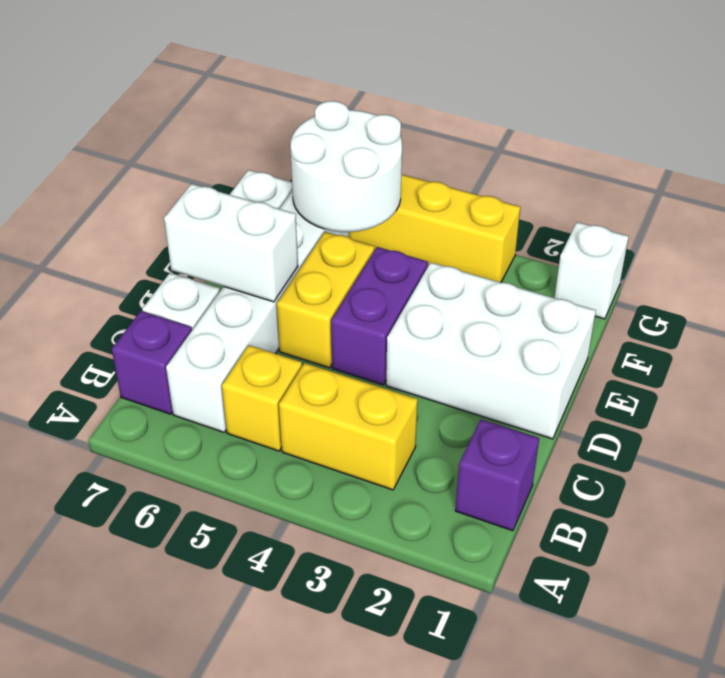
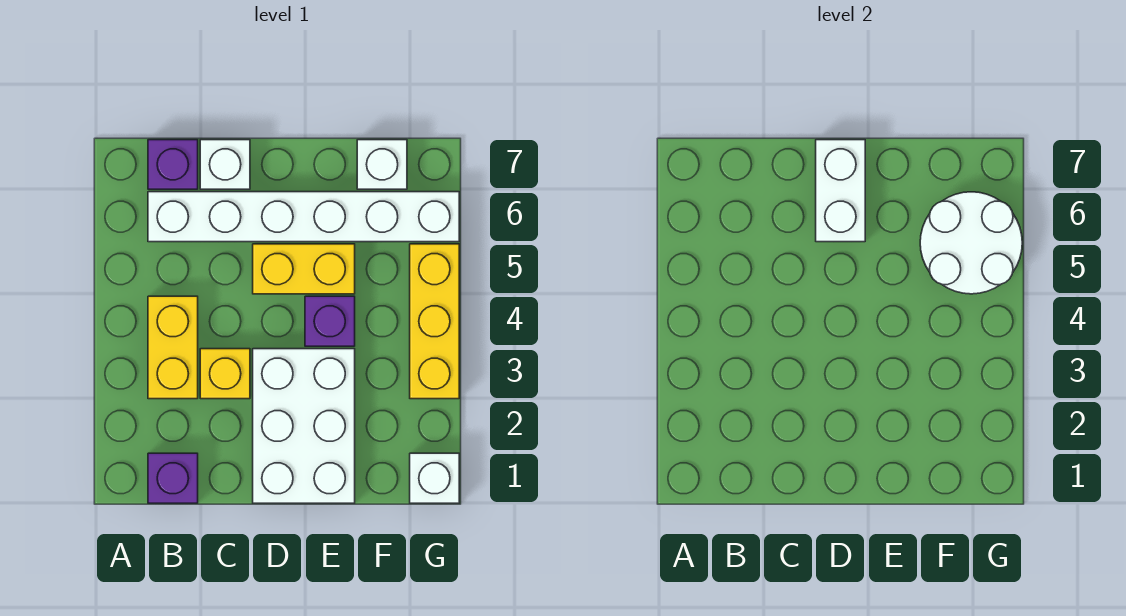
yellow brick B5 level 1 -> yellow brick C3 level 1
purple brick D4:E4 level 1 -> purple brick E4 level 1

